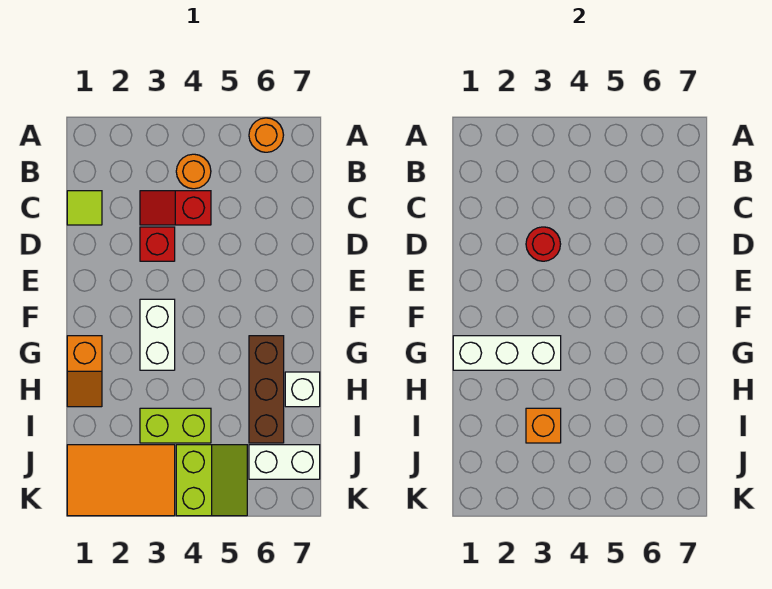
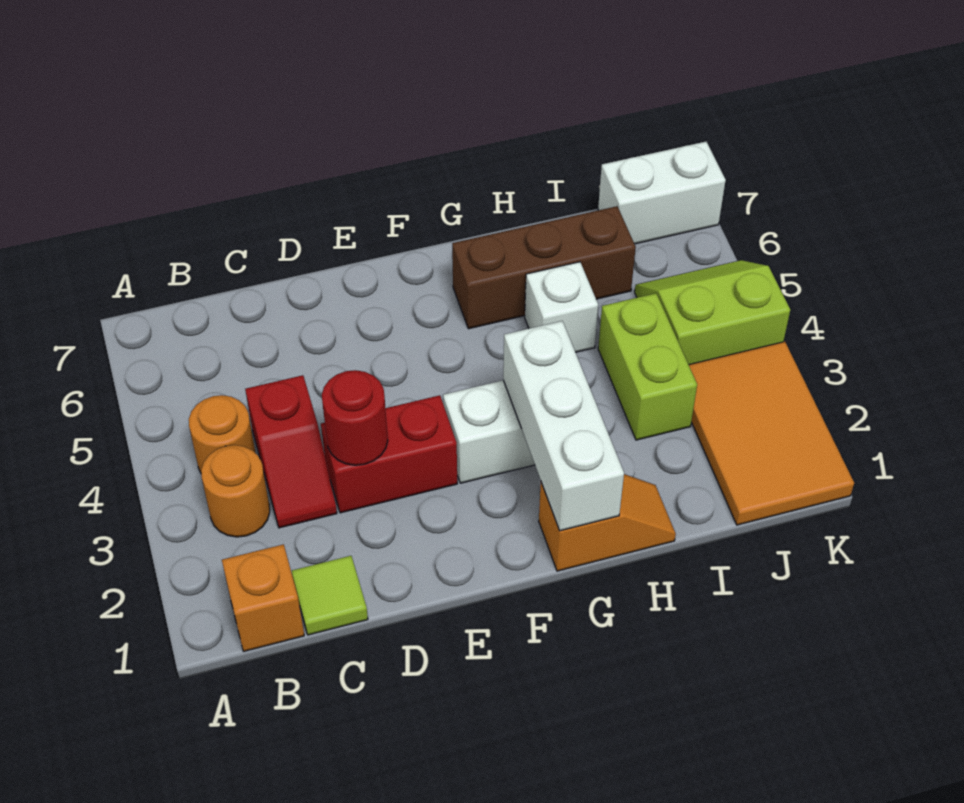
orange round brick A6 level 1 -> orange round brick B3 level 1
red brick D3 level 1 -> red brick D3:E3 level 1
white brick H7 level 1 -> white brick H5 level 1
orange brick I3 level 2 -> orange brick B1 level 1
white brick J6:J7 level 1 -> white brick J7:K7 level 1

